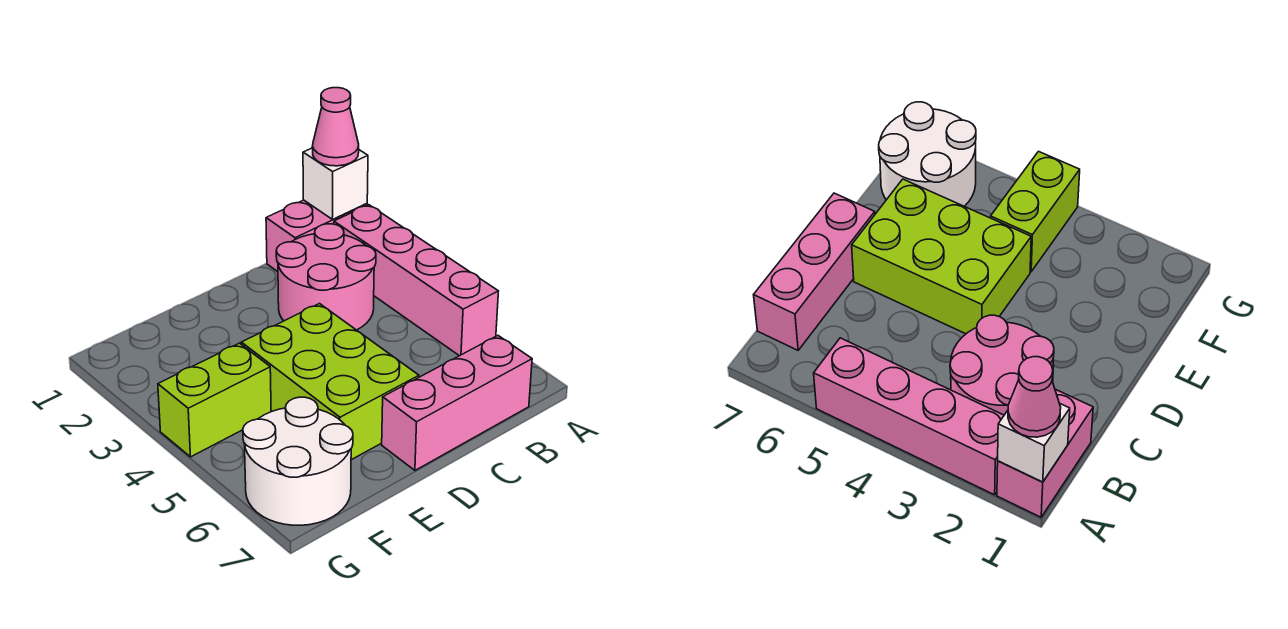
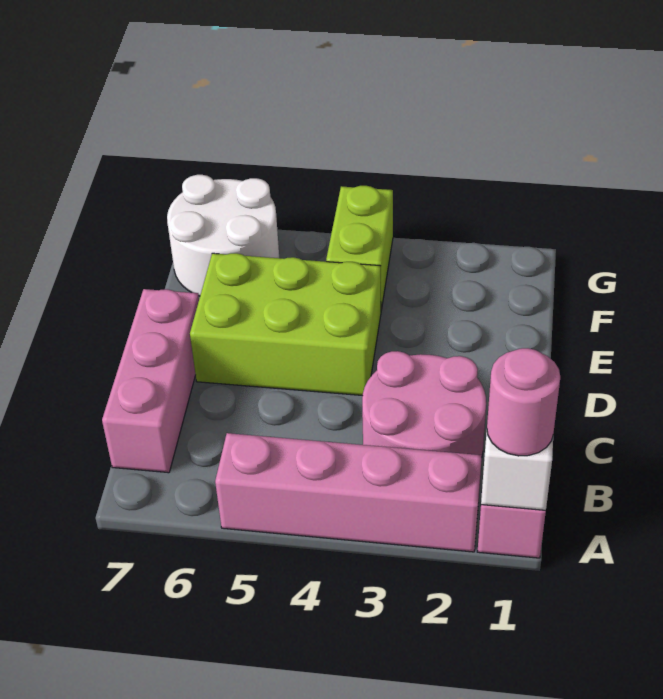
pink cone A1 level 3 -> pink round brick A1 level 3

